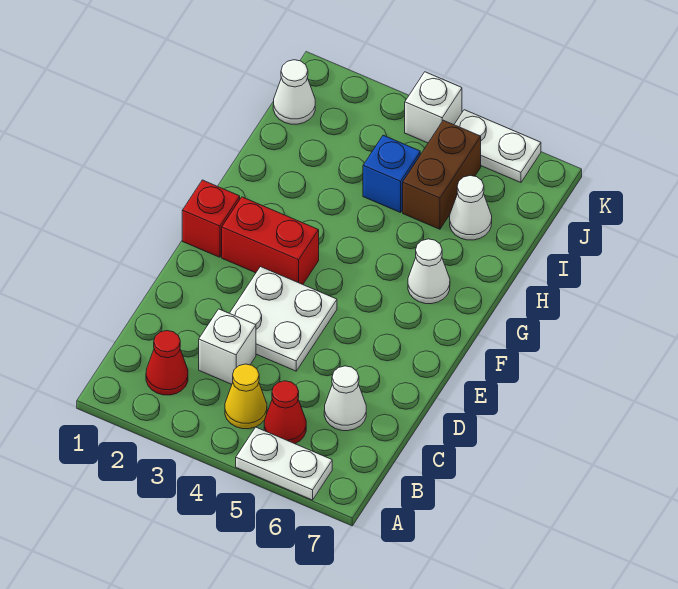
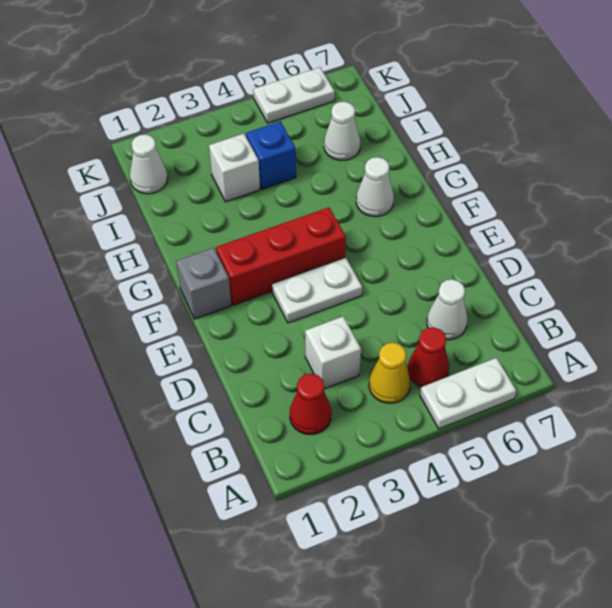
white plate D3:E4 level 1 -> white plate E3:E4 level 1
red brick F1 level 1 -> grey brick F1 level 1
red brick F2:F3 level 1 -> red brick F2:F4 level 1
brown brick I5:J5 level 1 -> none
white brick K4 level 1 -> white brick I3 level 1

